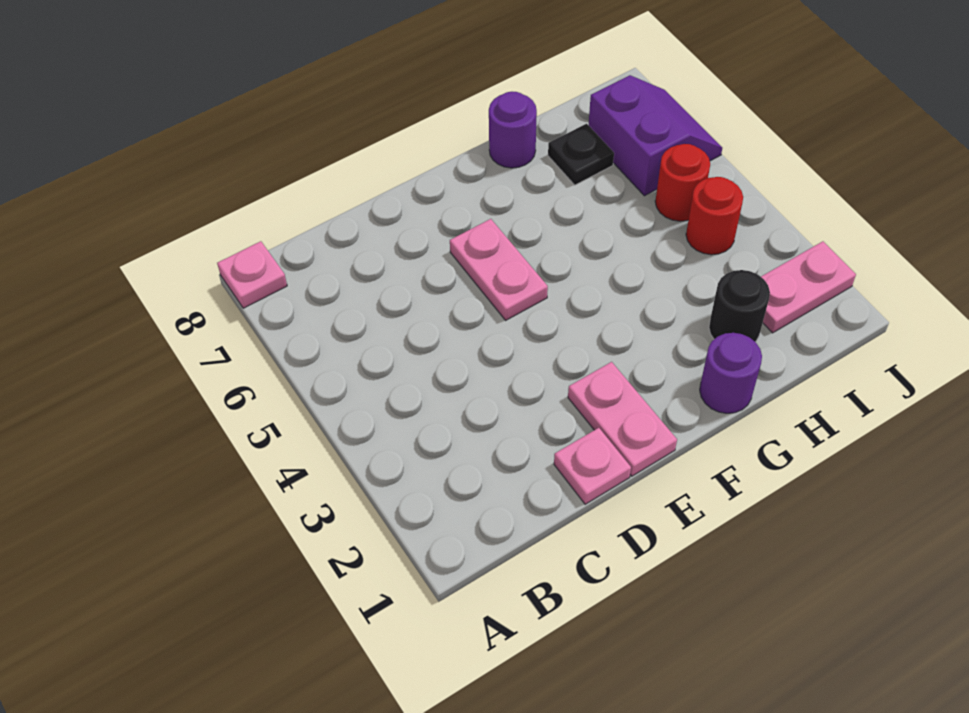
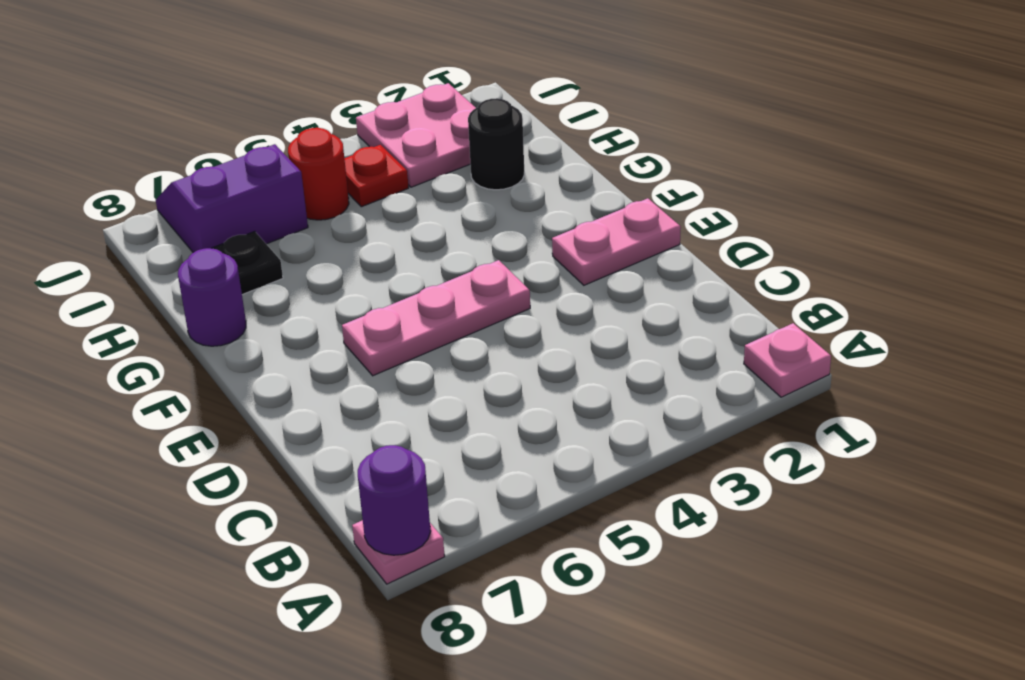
pink plate D1 level 1 -> pink plate A1 level 1
pink plate E5:E6 level 1 -> pink plate E4:E6 level 1
purple round brick G1 level 1 -> purple round brick A8 level 2
pink plate I2:J2 level 1 -> pink plate I2:J3 level 1
red round brick I4 level 1 -> red plate I4 level 1

